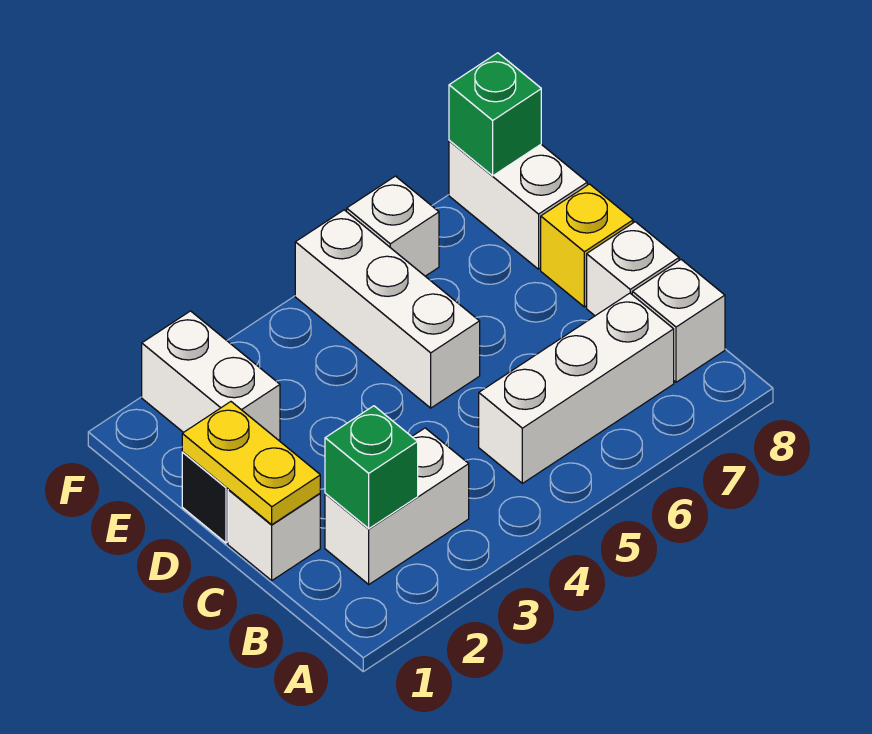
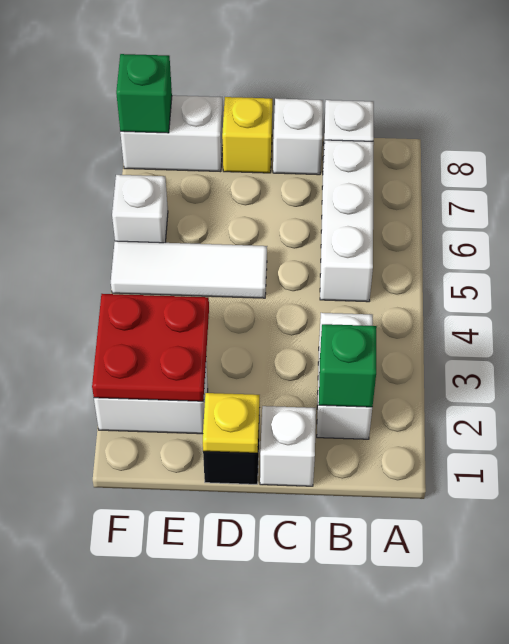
yellow plate C1:D1 level 2 -> yellow plate D1 level 2
white brick D5:F5 level 1 -> white tile D5:F5 level 1
none -> red plate E2:F3 level 2

